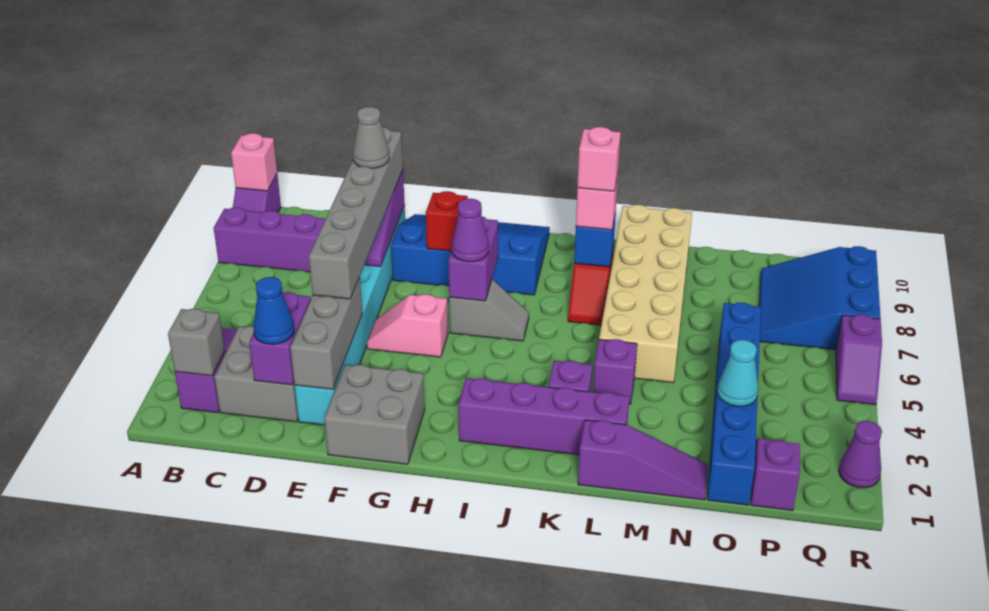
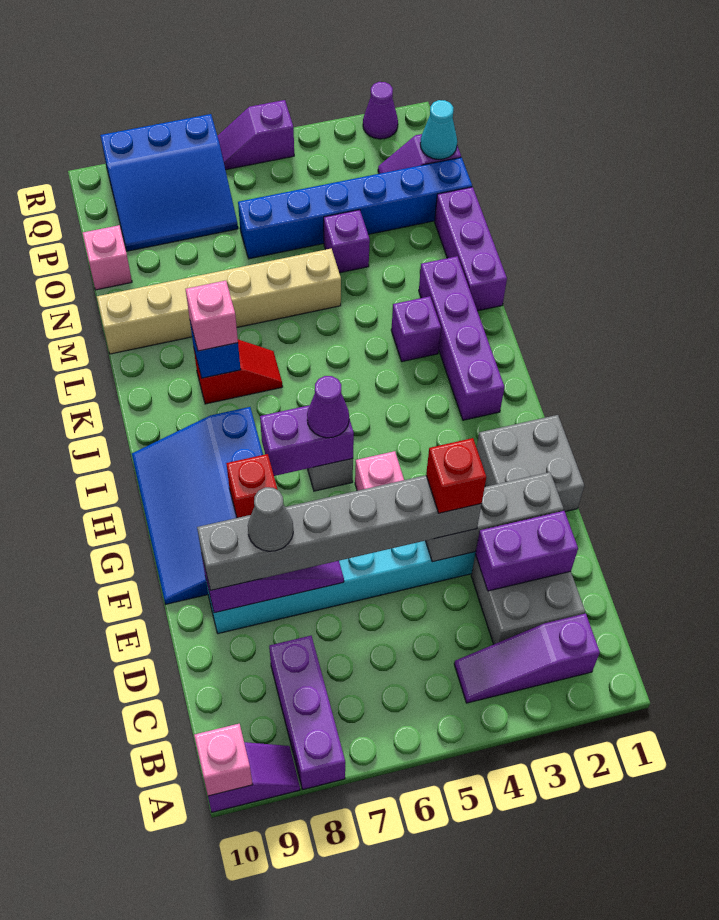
grey brick B2 level 2 -> none
blue cone D2 level 3 -> none
none -> red brick E4 level 4
pink brick K8 level 4 -> pink brick O10 level 1
purple slope L1:N1 level 1 top L -> purple brick L1:N1 level 1
purple brick L4 level 1 -> purple brick N4 level 1
tan brick L5:M10 level 1 -> tan brick M5:M10 level 1
cyan cone O3 level 2 -> cyan cone P1 level 2
purple slope R5:R6 level 1 top 6 -> purple slope R5:R6 level 1 top 5

